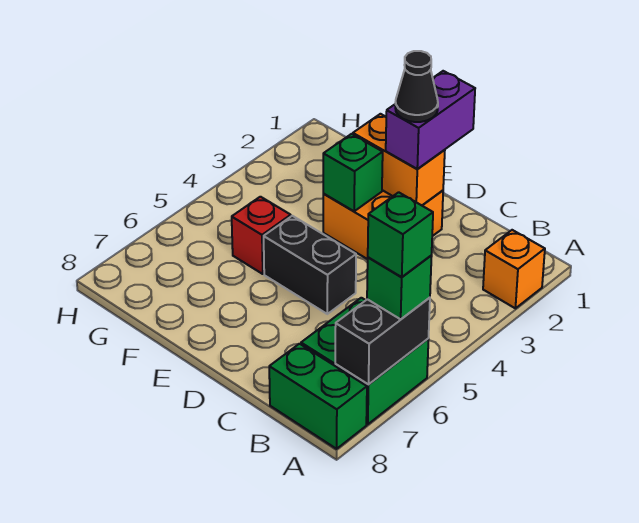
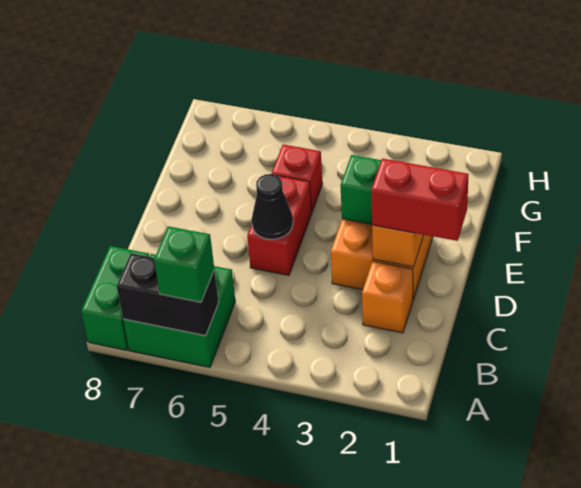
orange brick A2 level 1 -> orange brick C2 level 1
green brick A6 level 4 -> none
purple brick D1:D2 level 3 -> red brick D1:D2 level 3
black cone D2 level 4 -> black cone D5 level 2
black brick D5:E5 level 1 -> red brick D5:E5 level 1

